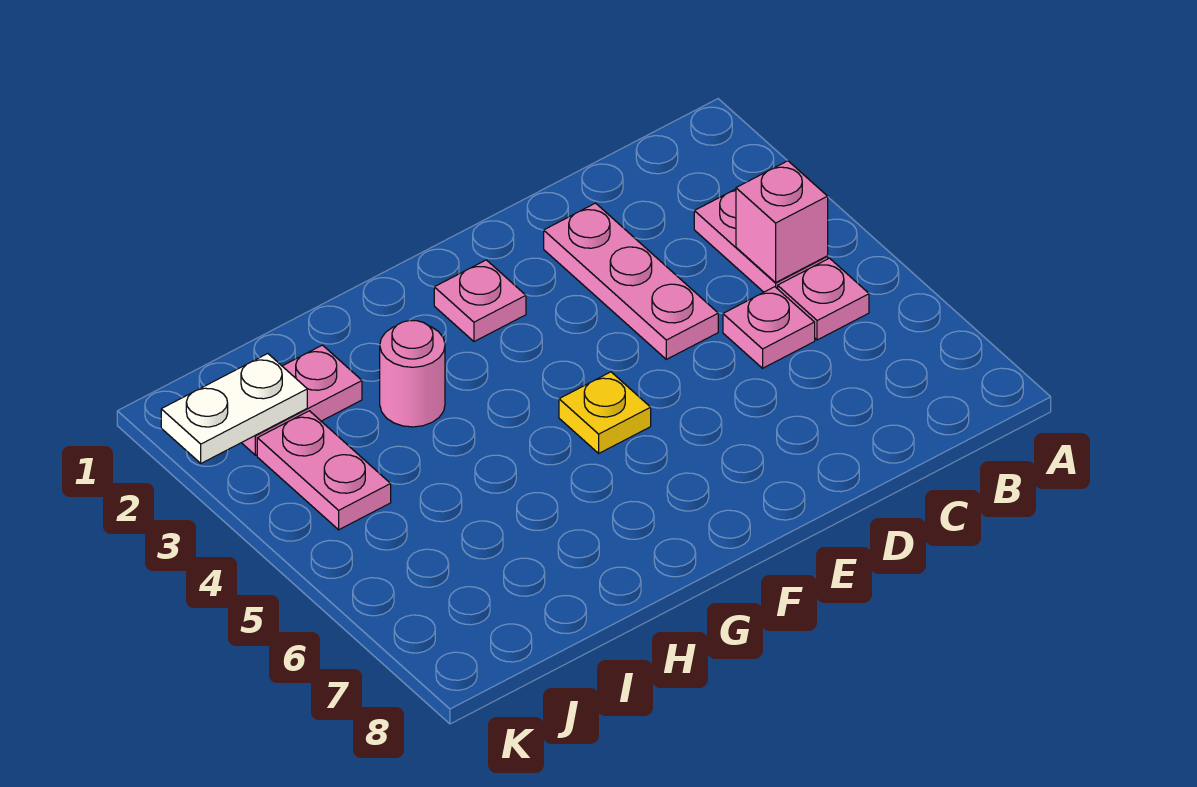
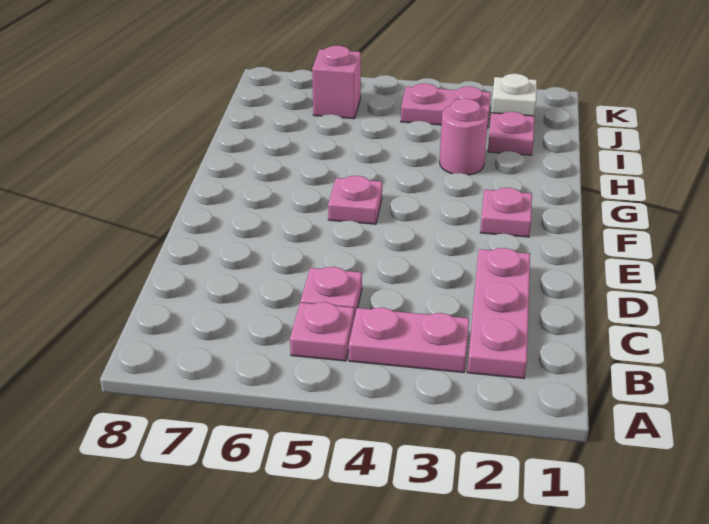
pink brick B4 level 2 -> pink brick J6 level 1
pink plate D2:D4 level 1 -> pink plate B2:D2 level 1
yellow plate F5 level 1 -> pink plate F5 level 1
white plate J2:K2 level 2 -> white plate J2 level 2

